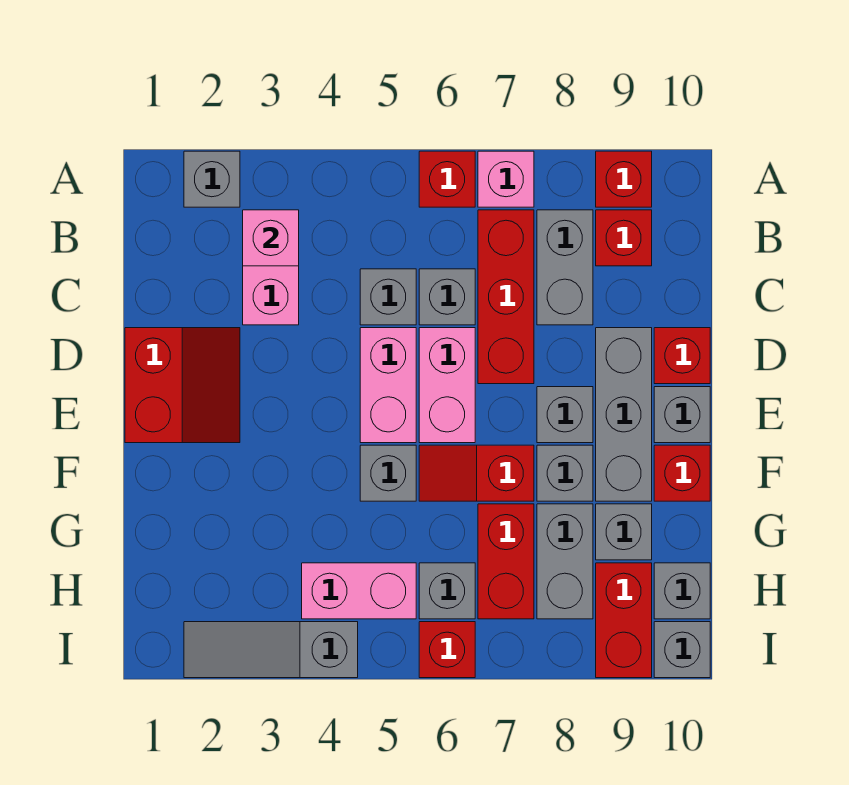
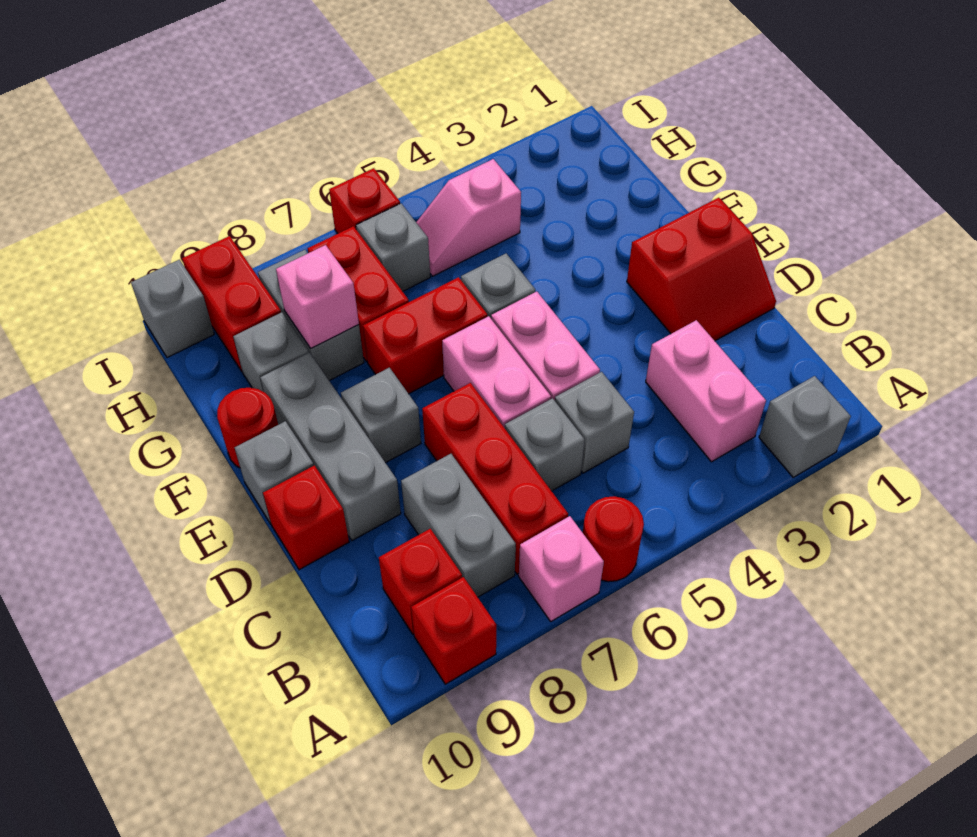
red brick A6 level 1 -> red round brick A6 level 1
pink brick B3 level 2 -> pink brick G8 level 2
red slope D1:E2 level 1 top 1 -> red slope D1:E2 level 1 top E
red slope F6:F7 level 1 top 7 -> red brick F6:F7 level 1
grey brick F8 level 1 -> none
red brick F10 level 1 -> red round brick F10 level 1
pink brick H4:H5 level 1 -> pink slope H4:H5 level 1 top 4
grey brick H10 level 1 -> none
grey slope I2:I4 level 1 top 4 -> none

